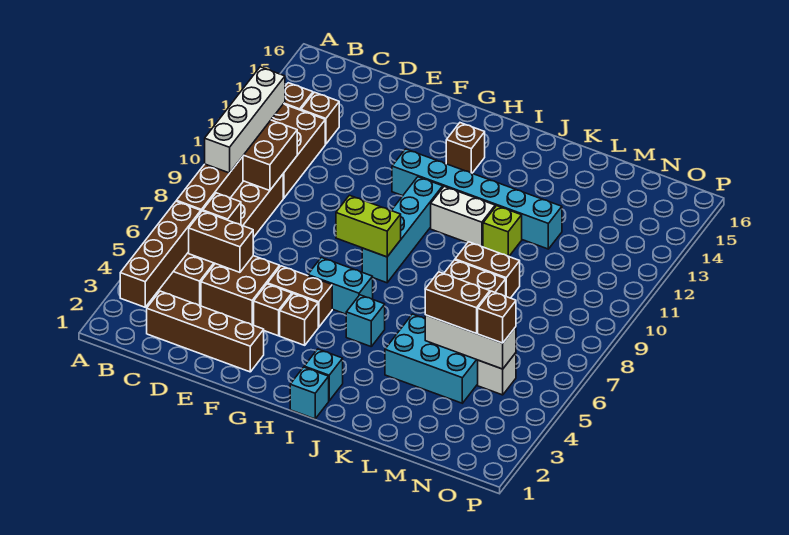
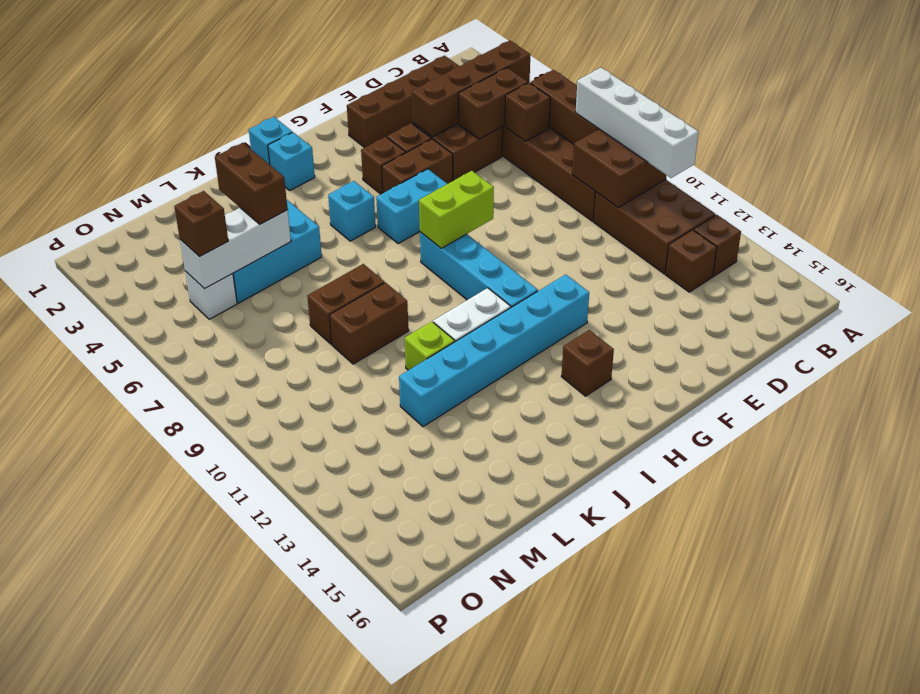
brown brick B2:B5 level 2 -> brown brick B4:E4 level 2
brown brick L5:M5 level 3 -> brown brick L4:L5 level 3

